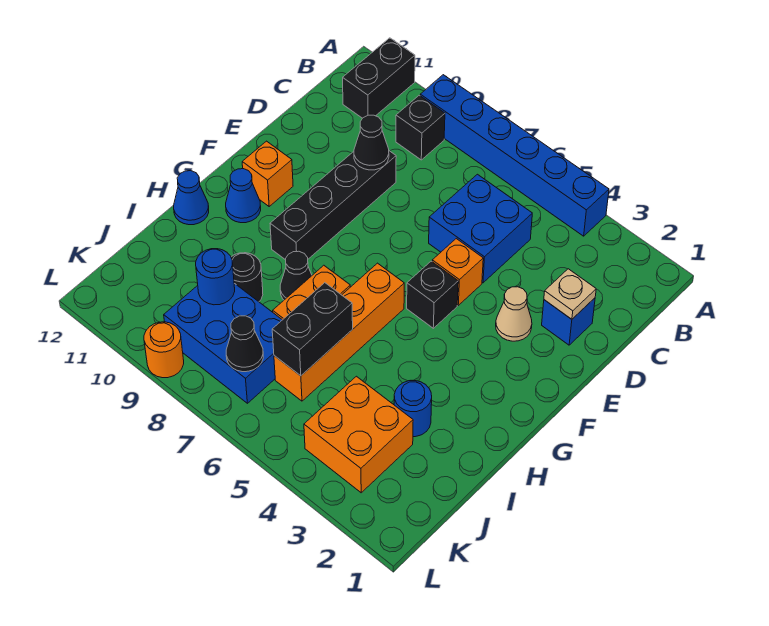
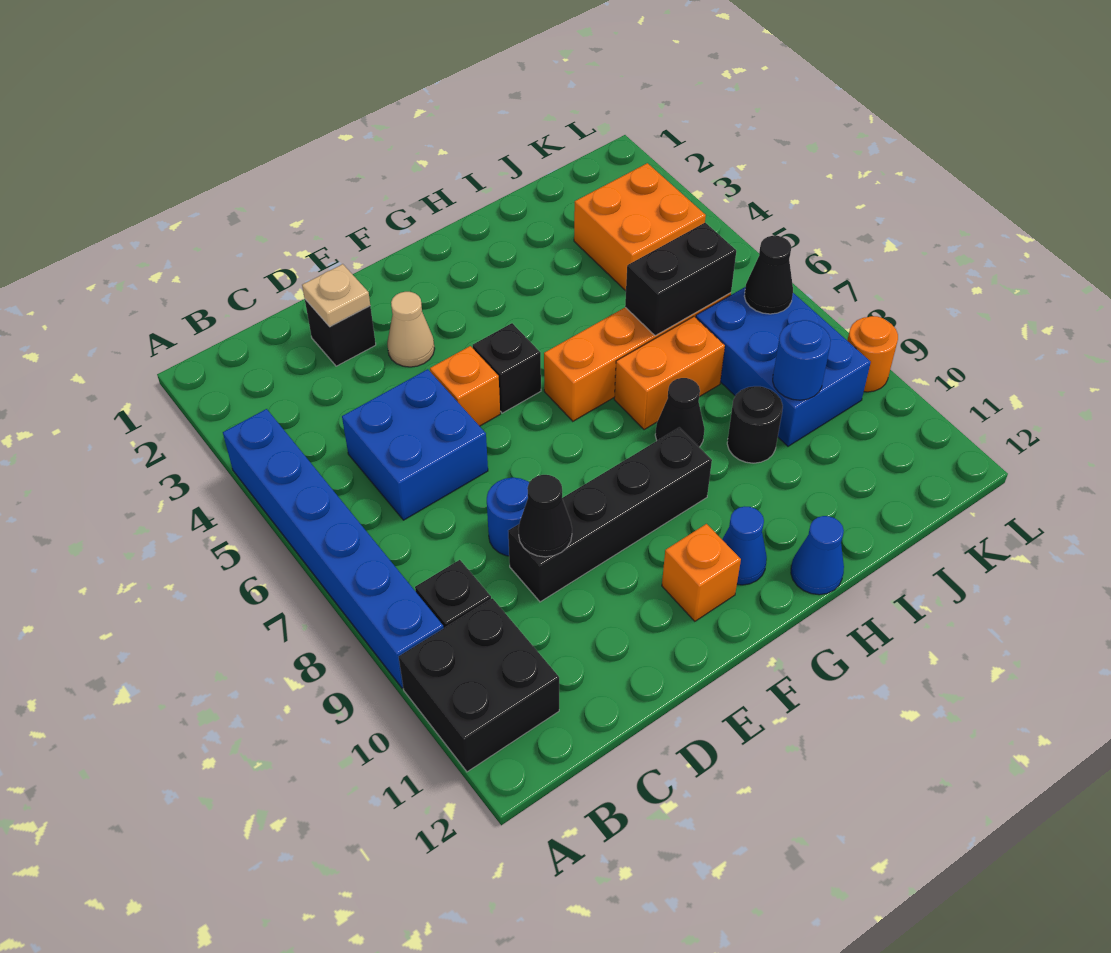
black brick A11:B11 level 1 -> black brick A10:B11 level 1
blue brick D2 level 1 -> black brick D2 level 1
blue round brick I3 level 1 -> blue round brick D8 level 1

